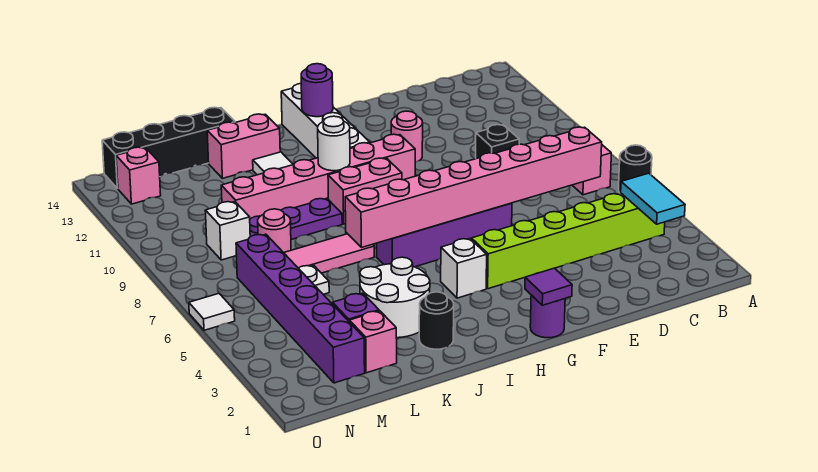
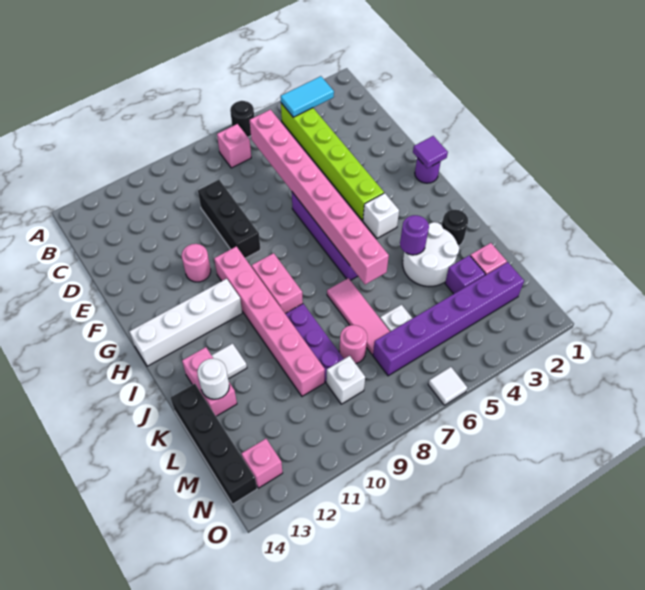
black brick D9 level 1 -> black brick D9:F9 level 1
purple round brick H13 level 2 -> purple round brick J4 level 2
white round brick I10 level 2 -> white round brick K13 level 2

